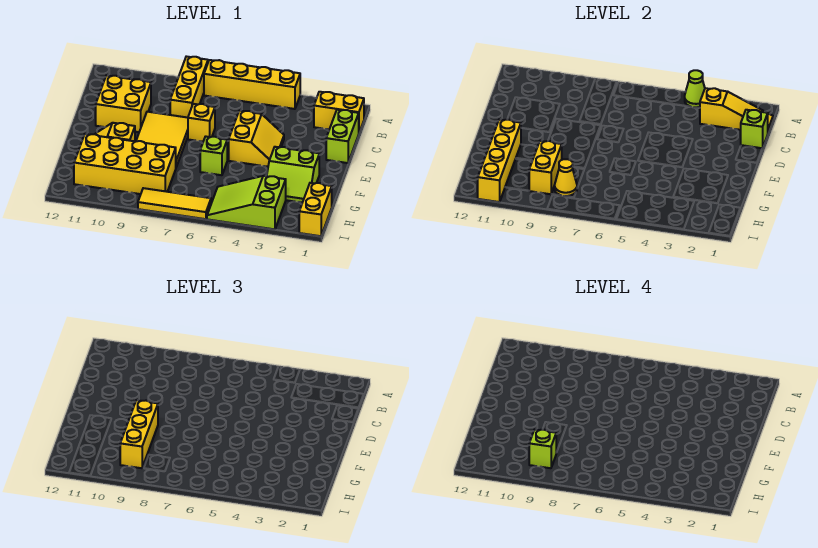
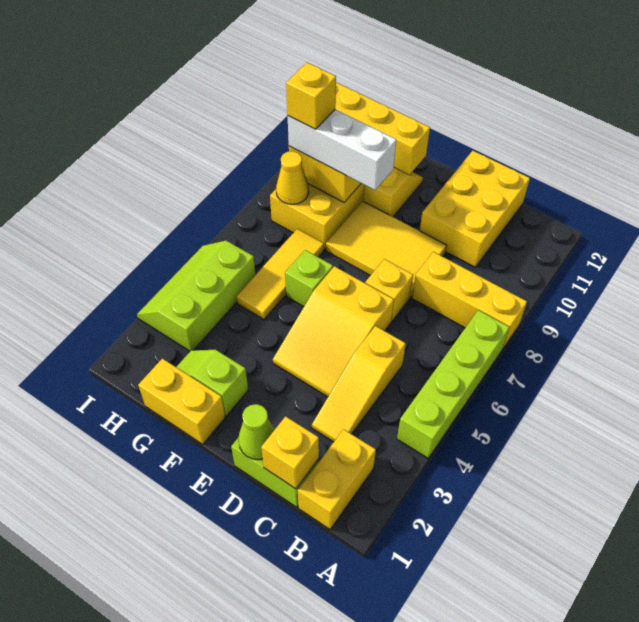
yellow brick A4:A7 level 1 -> lime brick A4:A7 level 1
lime cone A4 level 2 -> lime cone D1 level 2
yellow slope B1:B3 level 2 top 3 -> yellow slope C3:C5 level 1 top 5
lime brick C1 level 2 -> yellow brick C1 level 2
yellow brick C10:D11 level 1 -> yellow brick C10:D12 level 1
yellow slope D4:E5 level 1 top 5 -> yellow slope D4:E6 level 1 top 6
lime slope F2:G3 level 1 top F -> lime slope F2:G2 level 1 top F
yellow brick F9:H9 level 3 -> white brick F9:H9 level 3
yellow brick H1:I1 level 1 -> yellow brick F1:G1 level 1
lime slope H3:I5 level 1 top 3 -> lime slope H3:I5 level 1 top H
lime brick H9 level 4 -> yellow brick H9 level 4
yellow tile I6:I8 level 1 -> yellow tile G5:G7 level 1

